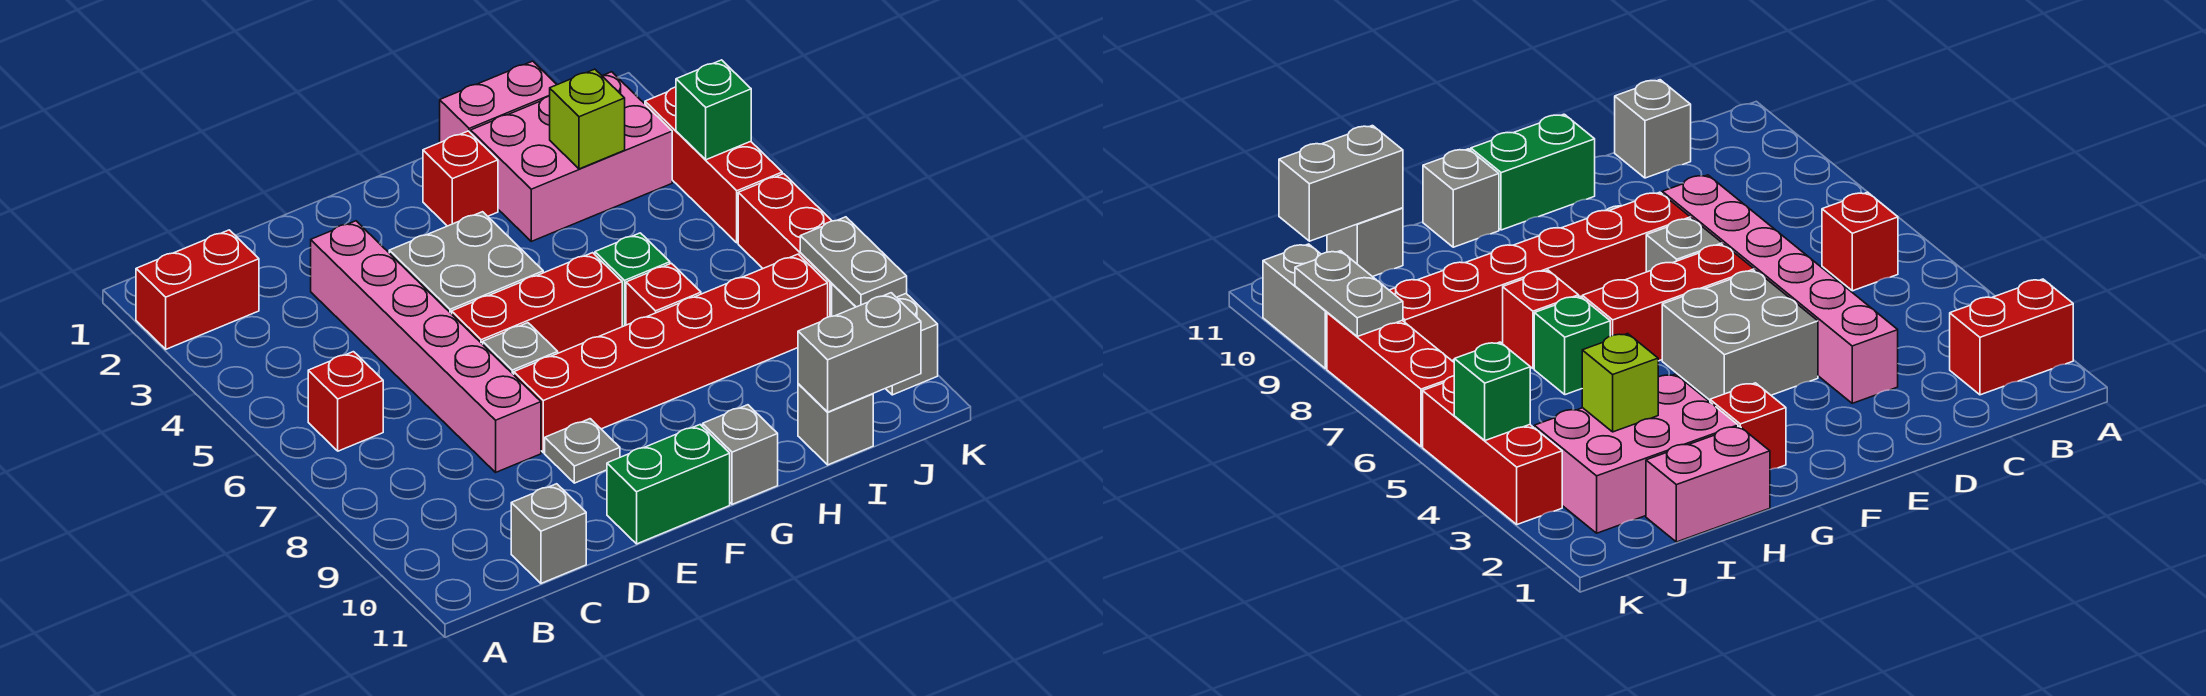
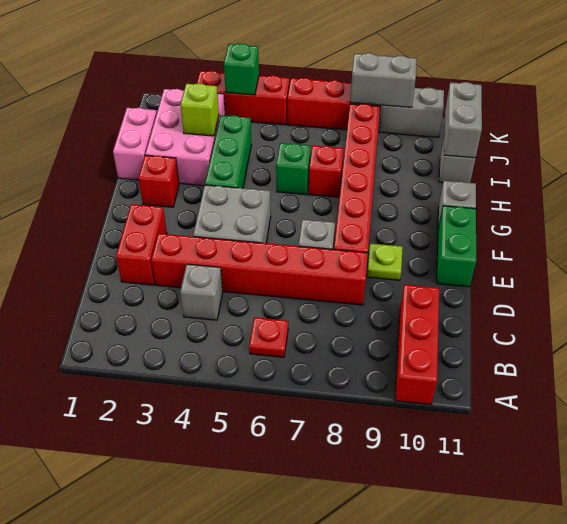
red brick A2:B2 level 1 -> red brick D2:E2 level 1
red brick B6 level 1 -> red plate B6 level 1
grey brick C11 level 1 -> grey brick C4 level 1
pink brick D3:D8 level 1 -> red brick D3:D8 level 1
red brick E6:G6 level 1 -> red brick A10:C10 level 1
grey plate E9 level 1 -> lime plate E9 level 1
none -> green brick G4:I4 level 1
grey plate K8:K9 level 2 -> grey brick K8:K9 level 2

